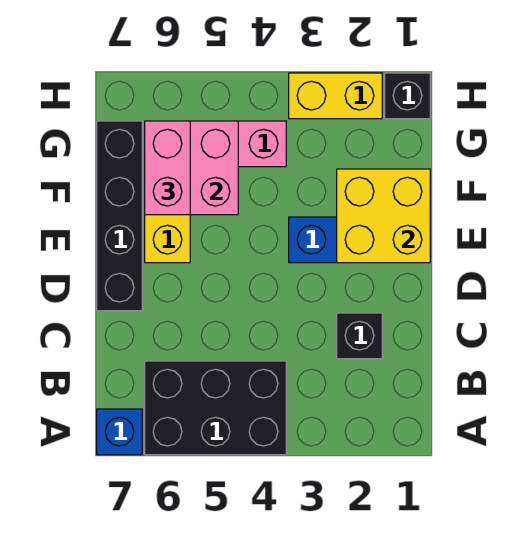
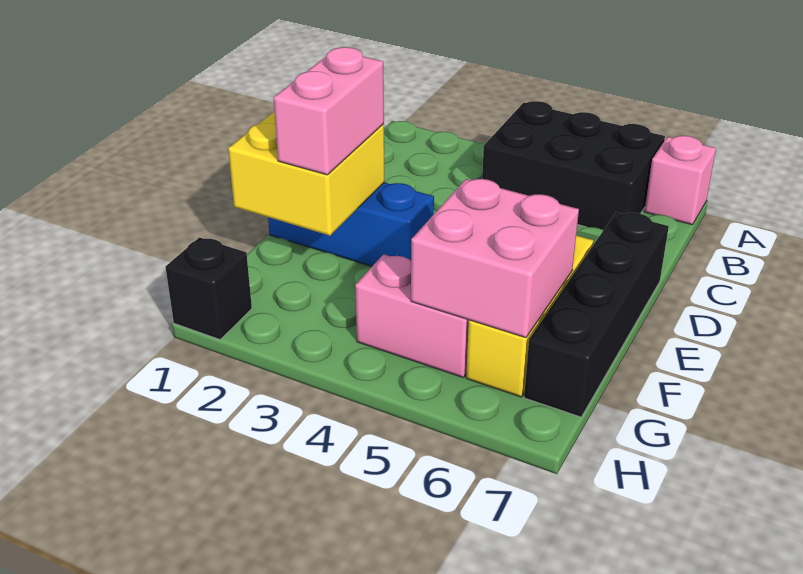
blue brick A7 level 1 -> pink brick A7 level 1
black brick C2 level 1 -> none
pink brick F6:G6 level 3 -> pink brick E2:F2 level 3
yellow brick H2:H3 level 1 -> none

